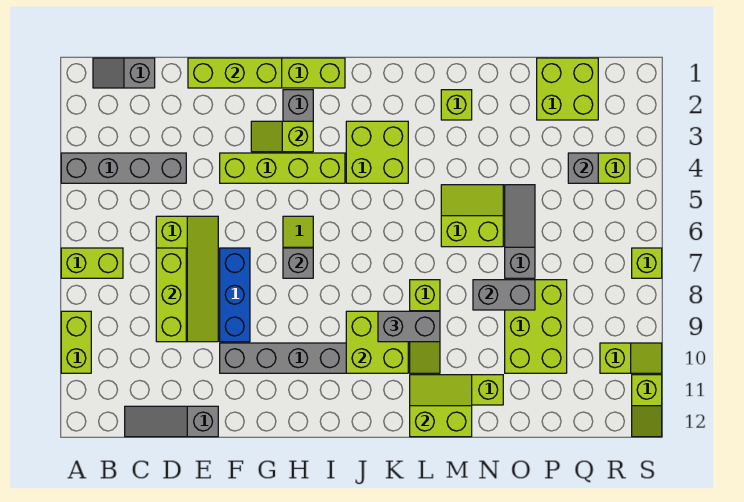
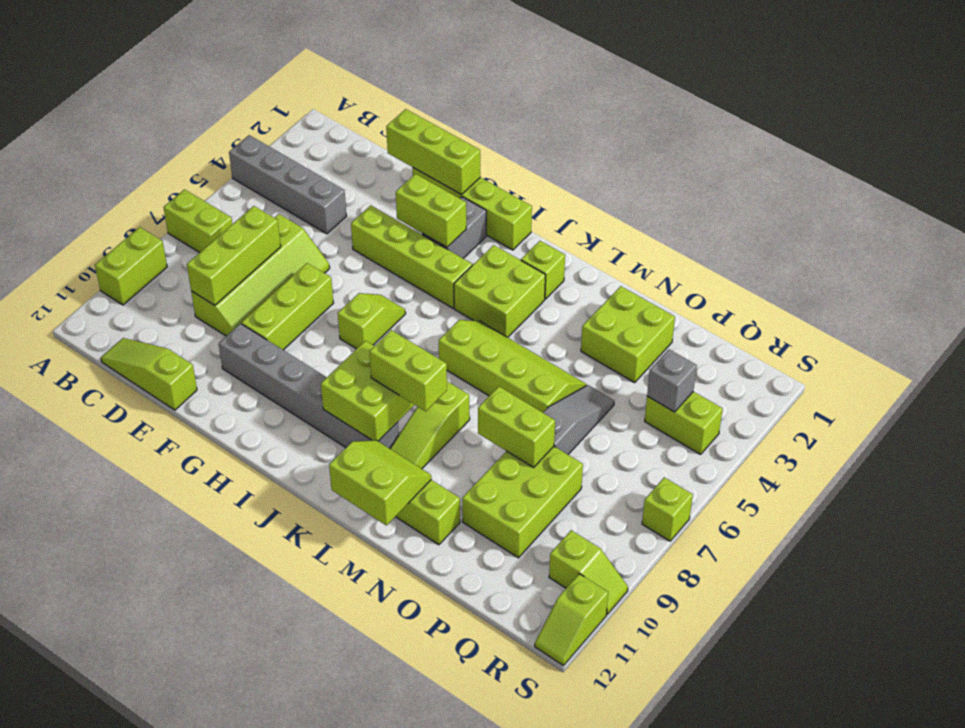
grey slope B1:C1 level 1 top C -> none
grey slope C12:E12 level 1 top E -> lime slope C12:E12 level 1 top E
blue brick F7:F9 level 1 -> lime brick F7:F9 level 1
lime slope G3:H3 level 2 top H -> lime brick G3:H3 level 2
grey brick H7 level 2 -> none
grey brick K9:L9 level 3 -> lime brick K9:L9 level 3
lime brick M2 level 1 -> lime brick K2 level 1
lime slope M5:N6 level 1 top 6 -> lime slope K5:N6 level 1 top 6
grey brick N8:O8 level 2 -> lime brick N8:O8 level 2
lime brick P1:Q2 level 1 -> lime brick N2:O3 level 1

